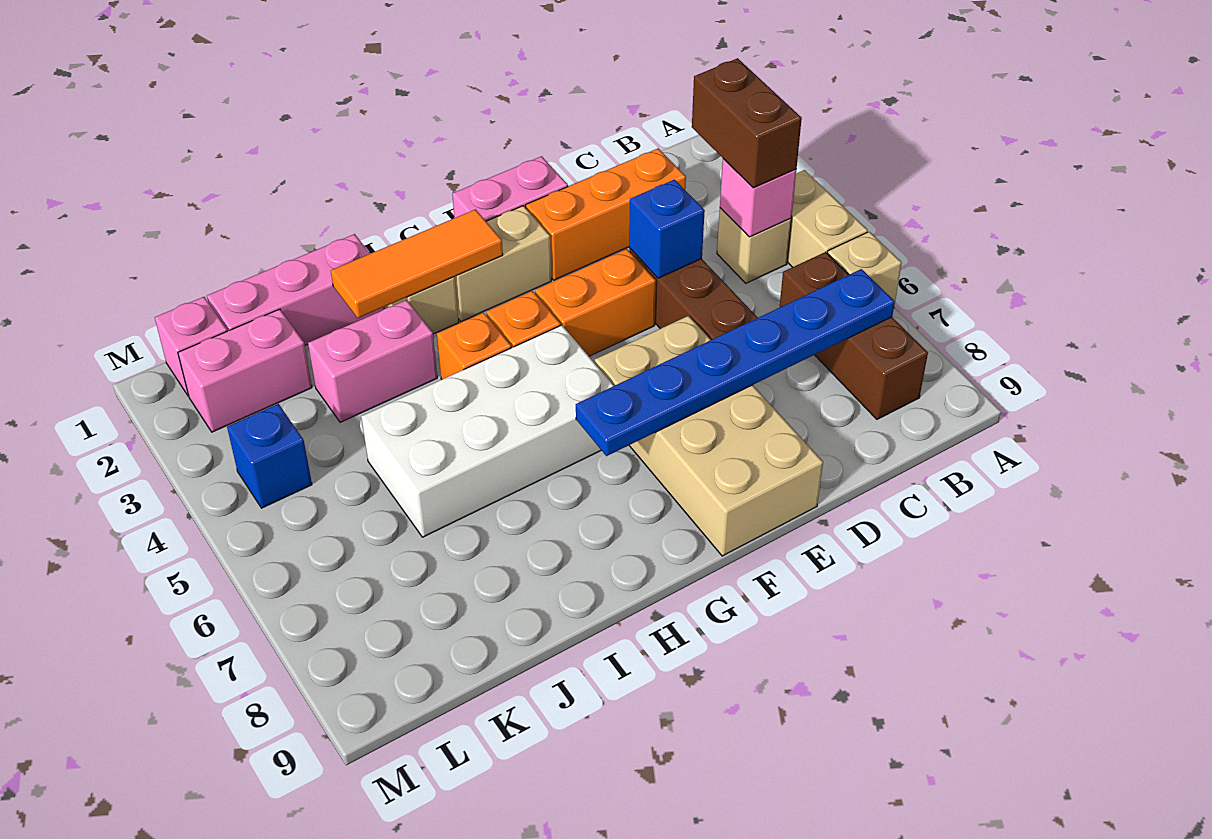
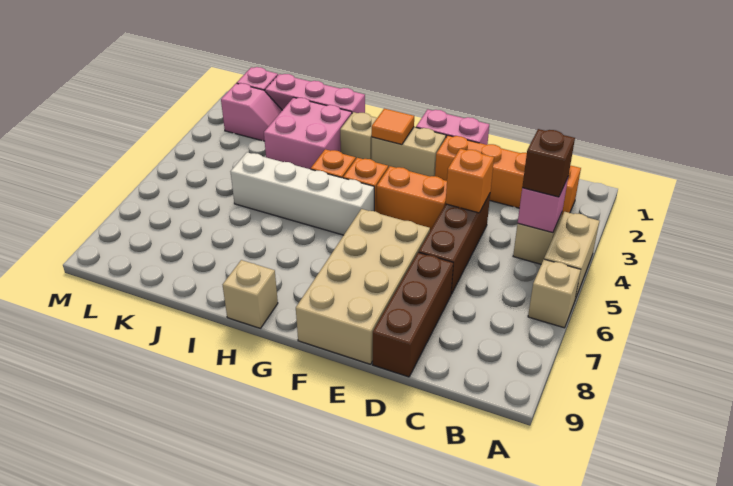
brown brick B3:B4 level 3 -> brown brick B4 level 3
brown brick B6:B8 level 1 -> brown brick D7:D9 level 1
blue plate B7:G7 level 2 -> none
orange brick C2:E2 level 1 -> orange brick B2:E2 level 1
blue brick D4 level 2 -> orange brick D4 level 2
orange tile G2:I2 level 2 -> orange tile G2 level 2
white brick G5:J6 level 1 -> white brick G5:J5 level 1
none -> tan brick H9 level 1
pink brick I3:J3 level 1 -> pink brick I2:J3 level 1
pink brick K2:L2 level 1 -> pink slope K2:L2 level 1 top L
blue brick L4 level 1 -> none

